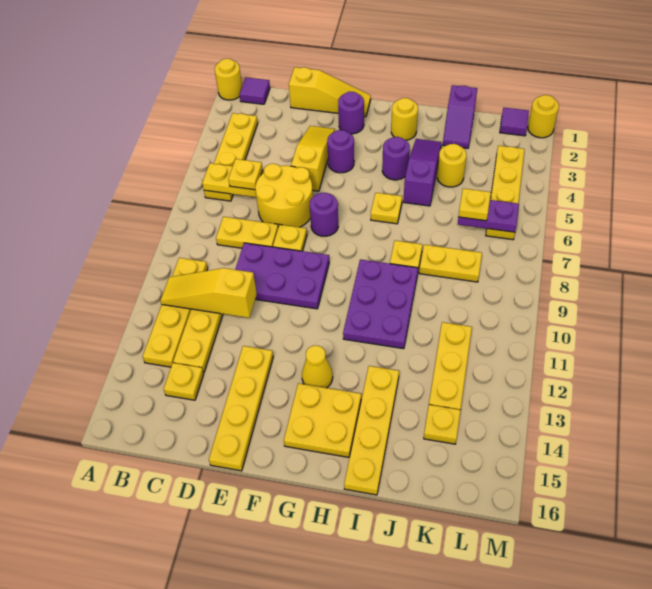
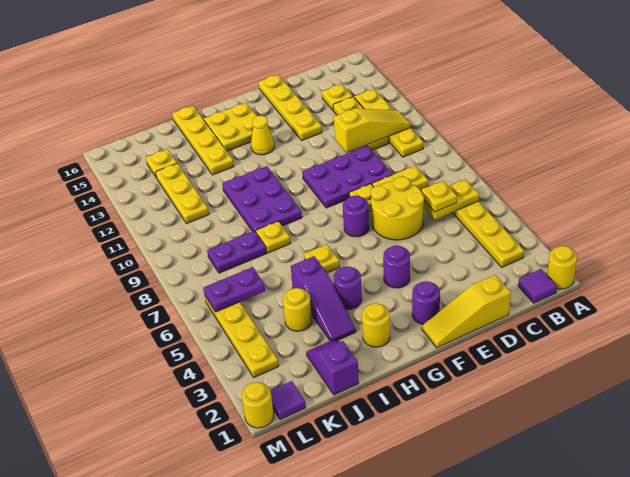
yellow slope E3:E5 level 1 top 5 -> none
yellow plate J8:K8 level 1 -> purple plate J8:K8 level 1
yellow plate K6 level 3 -> none

